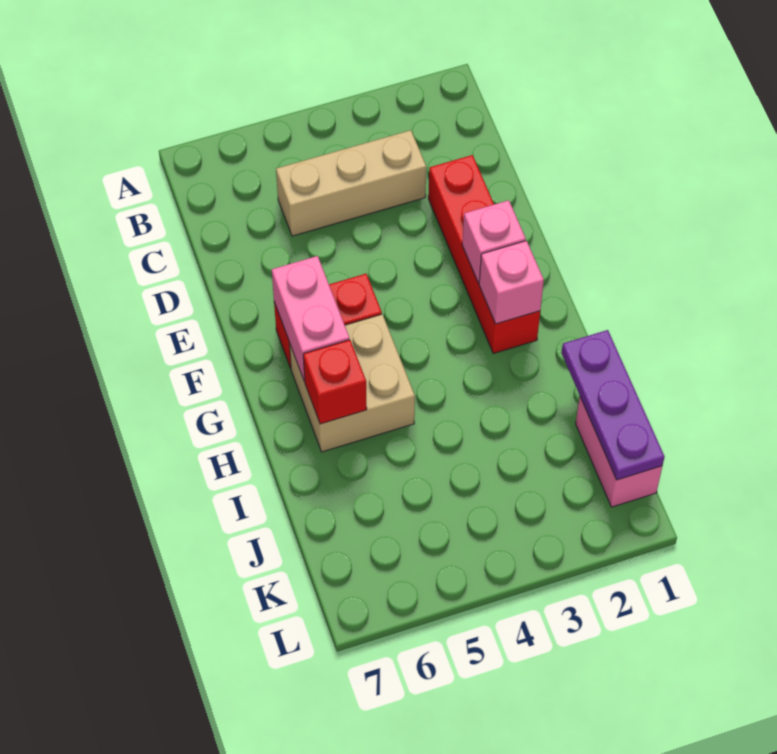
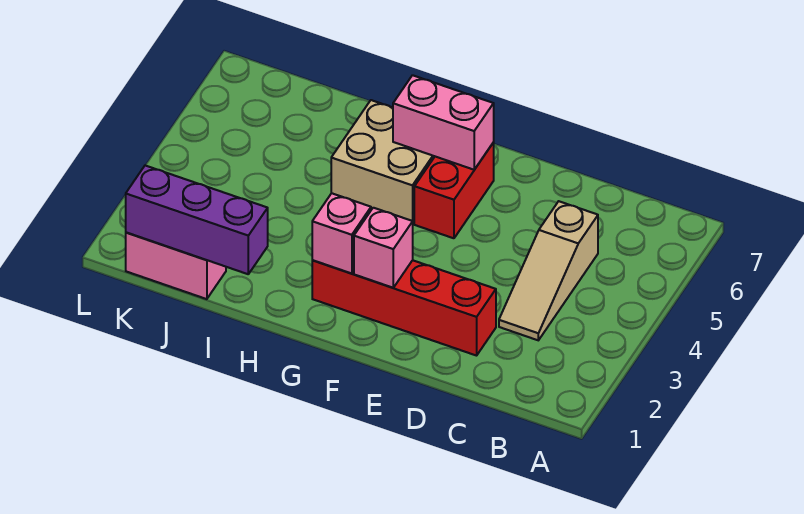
tan brick C3:C5 level 1 -> tan slope C3:C5 level 1 top 5
red brick H6 level 2 -> none
purple plate I1:K1 level 2 -> purple brick I1:K1 level 2

